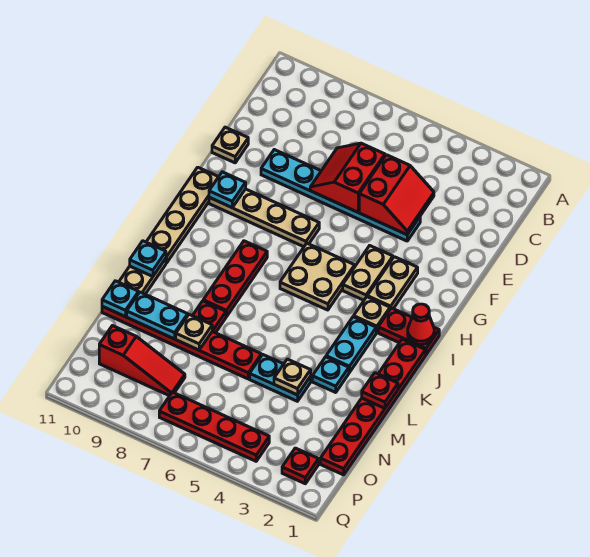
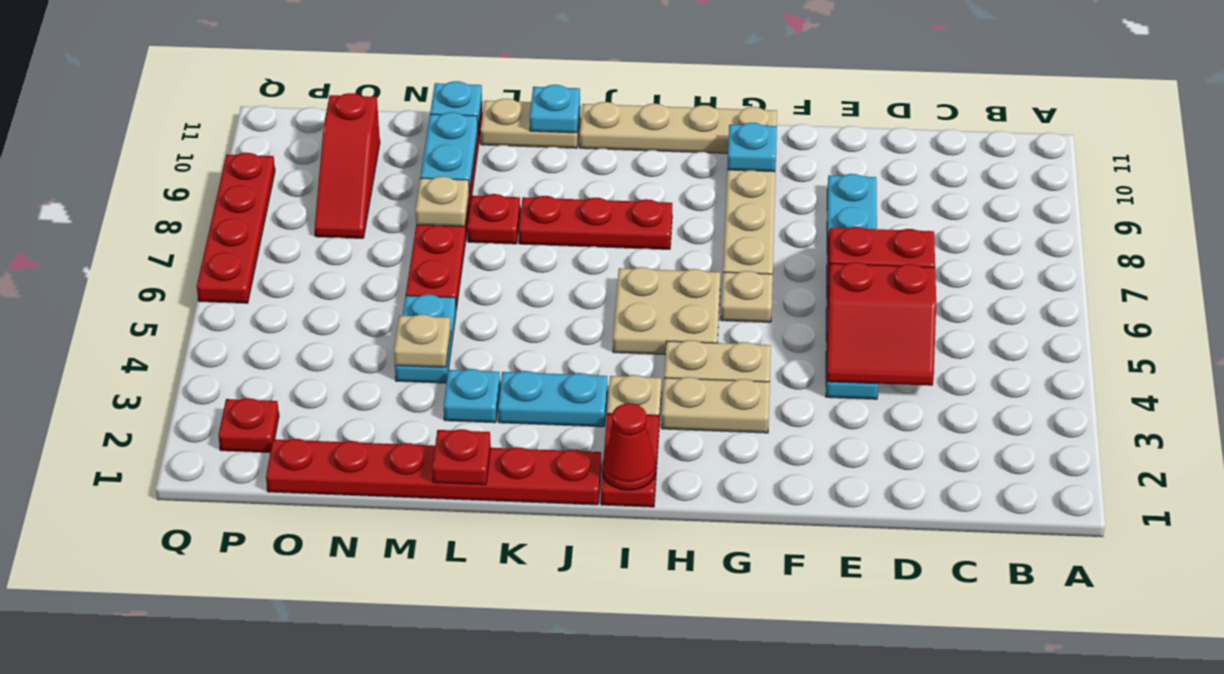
tan plate E11 level 1 -> tan plate G6 level 1
red plate P4:P7 level 1 -> red plate Q6:Q9 level 1

